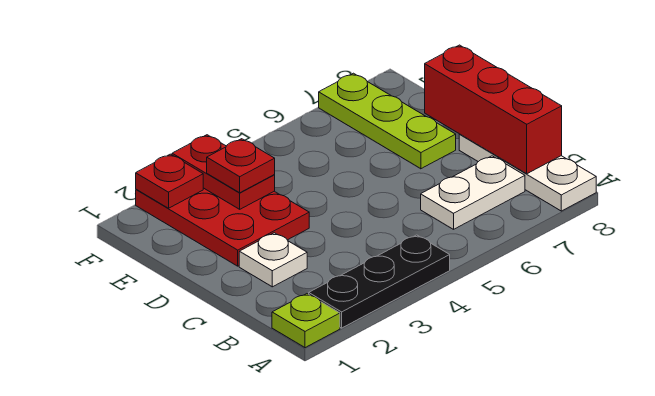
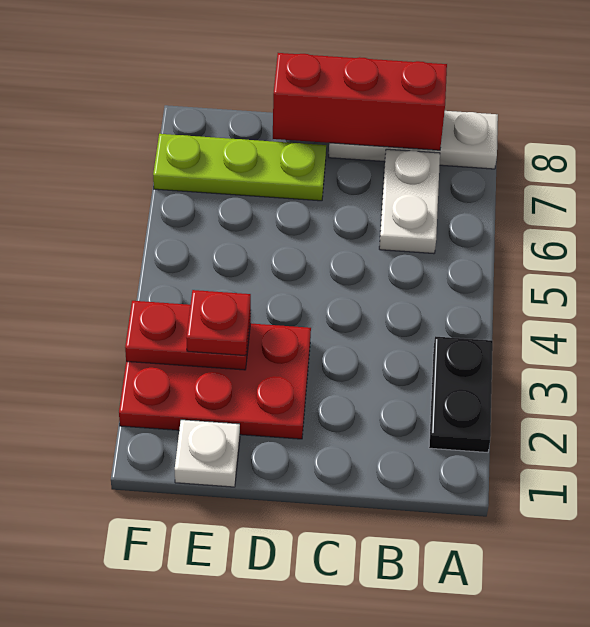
lime plate A1 level 1 -> none
black plate A2:A4 level 1 -> black plate A2:A3 level 1
white plate C2 level 1 -> white plate E1 level 1
red plate F2 level 2 -> none

